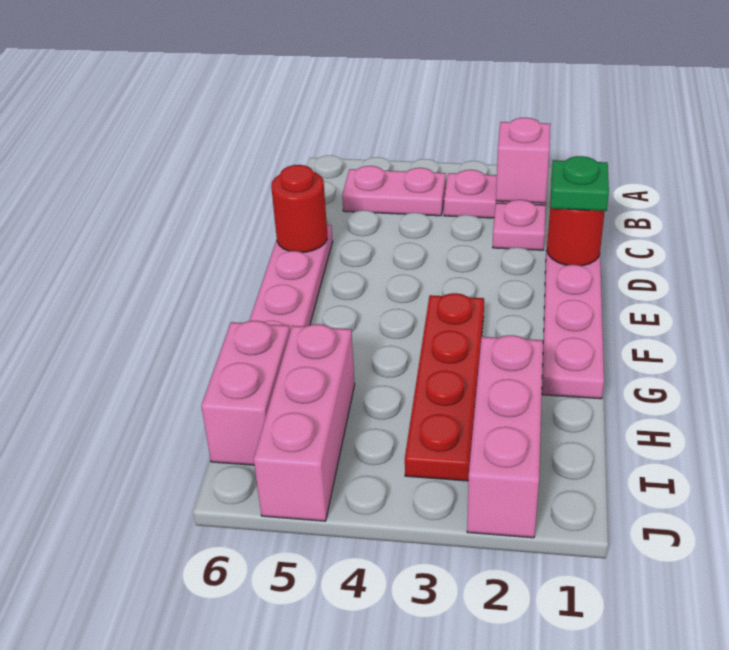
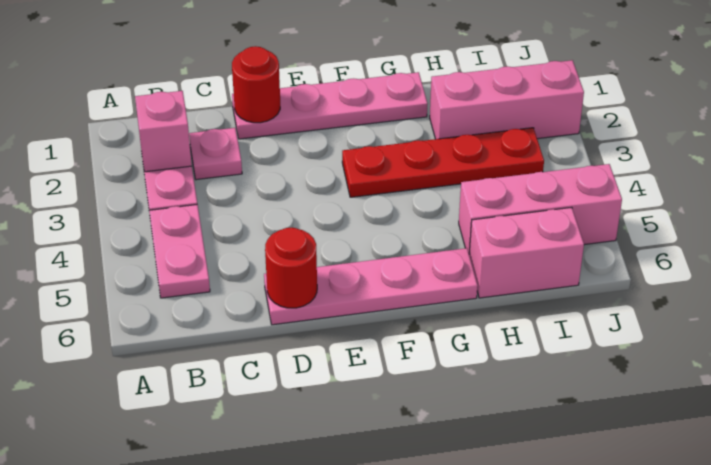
green plate D1 level 3 -> none

